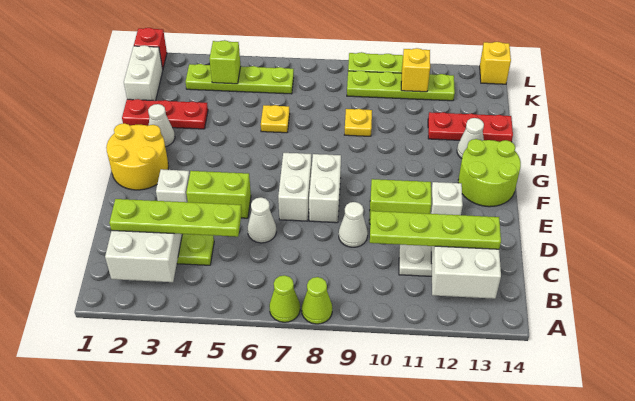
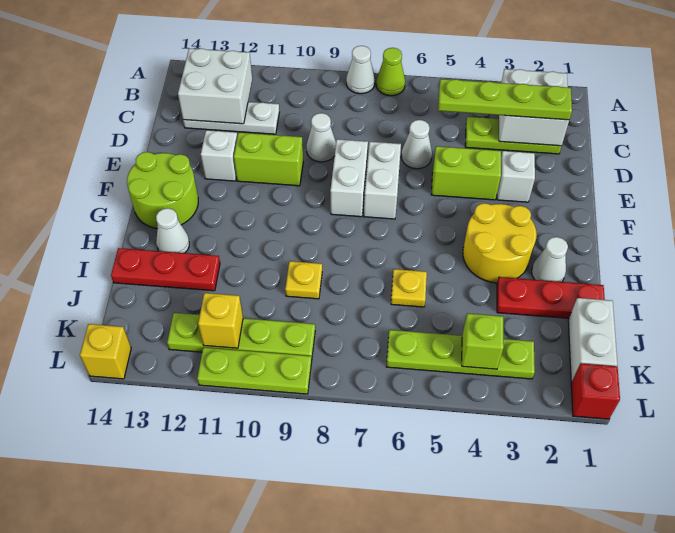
lime cone A8 level 1 -> white cone A8 level 1
lime plate C10:C13 level 3 -> none
yellow round brick F1:G2 level 1 -> yellow round brick G3:H4 level 1

